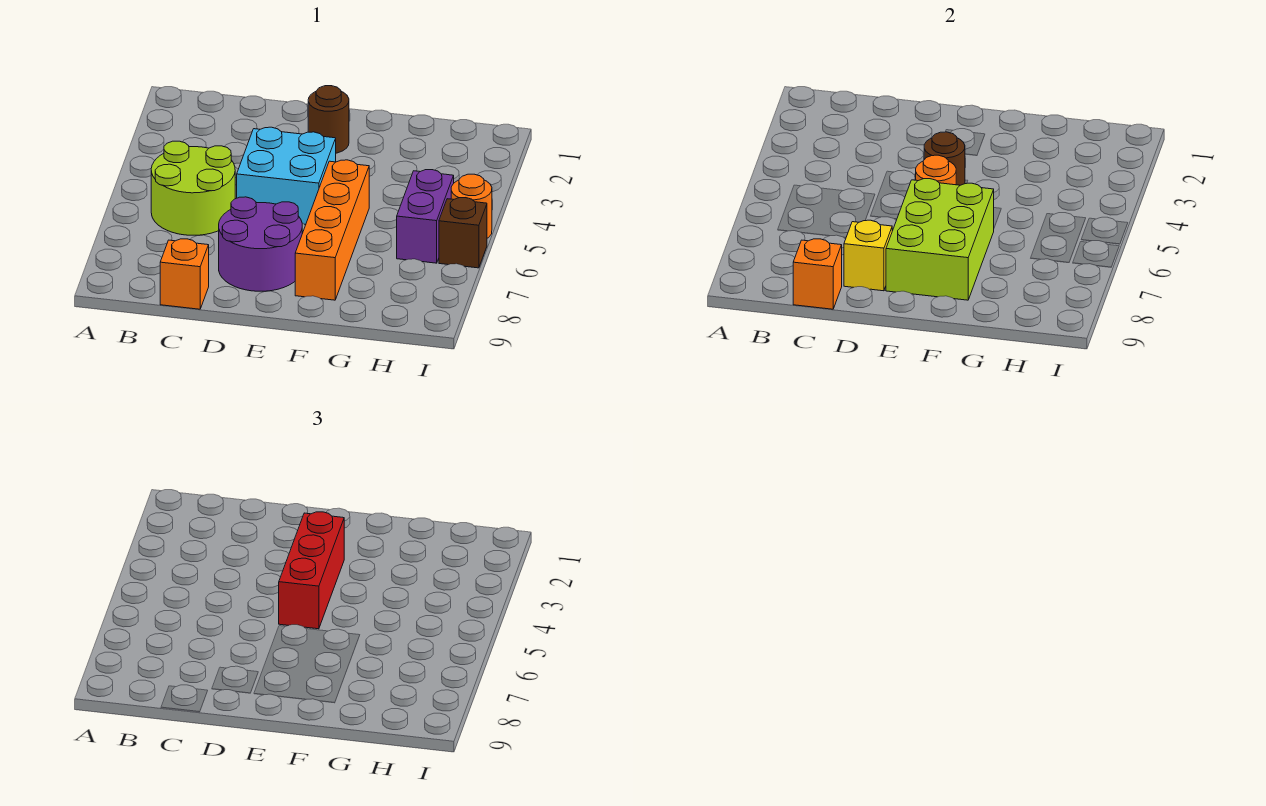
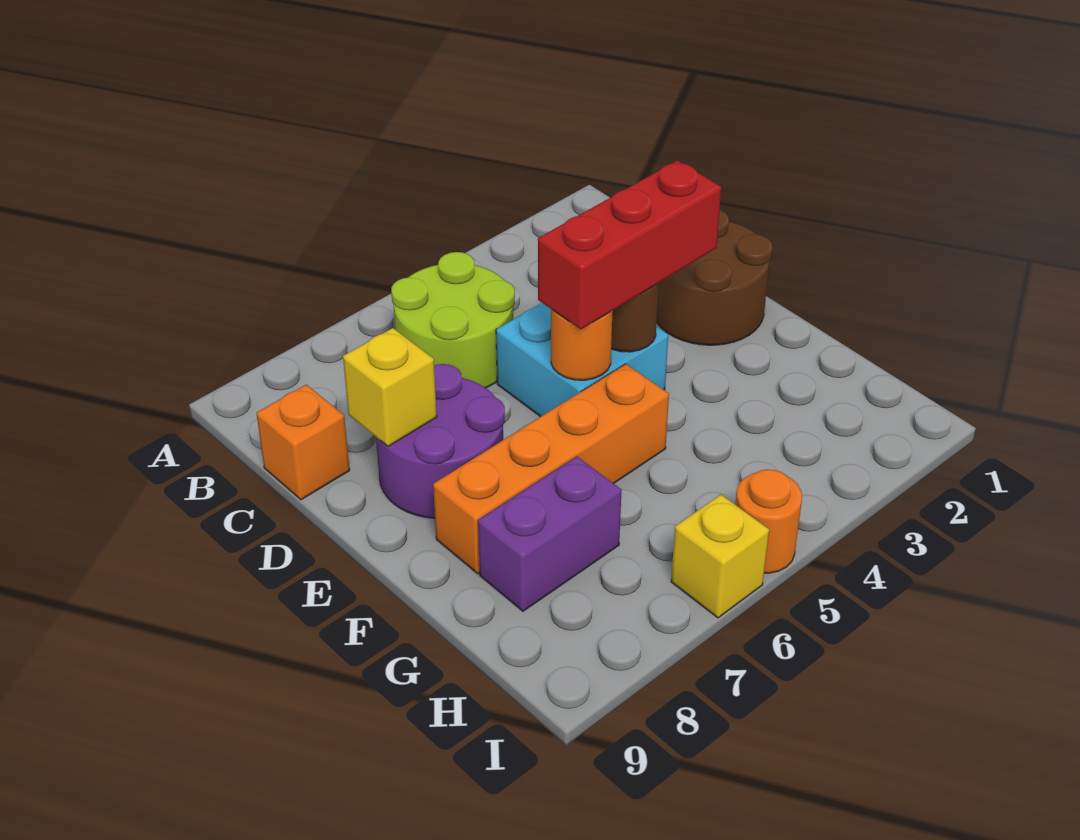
orange brick C9 level 2 -> none
brown round brick E2 level 1 -> brown round brick D1:E2 level 1
lime brick E6:F8 level 2 -> none
purple brick H5:H6 level 1 -> purple brick G7:G8 level 1
brown brick I6 level 1 -> yellow brick I6 level 1

